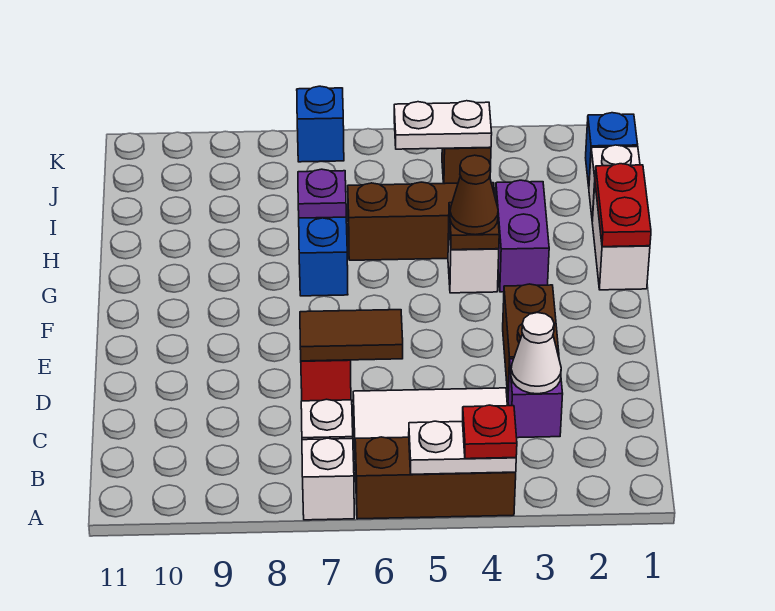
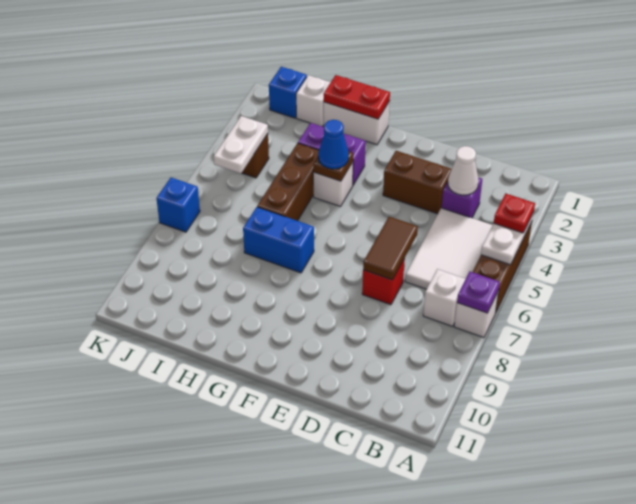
brown cone G4 level 3 -> blue cone G4 level 3
purple plate H7 level 2 -> purple plate A7 level 2

